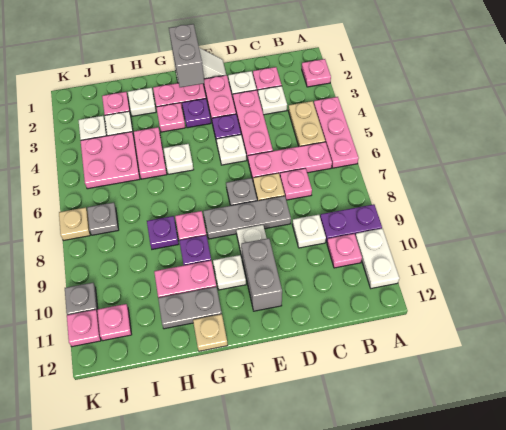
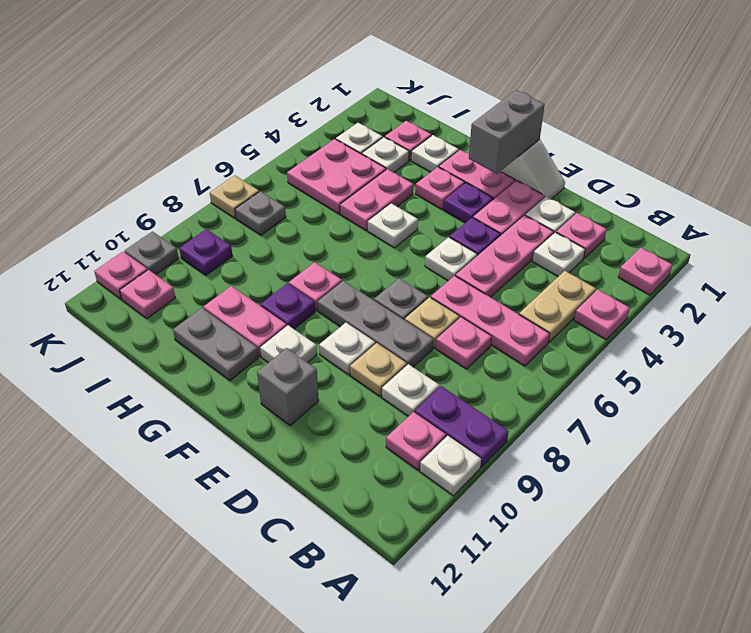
pink plate A4:A6 level 1 -> pink plate A4 level 1
white plate A10:A11 level 1 -> white plate A10 level 1
grey brick E10:E11 level 1 -> grey brick E11 level 1
tan plate G12 level 1 -> tan plate D9 level 1
purple plate H8 level 1 -> purple plate J9 level 1

